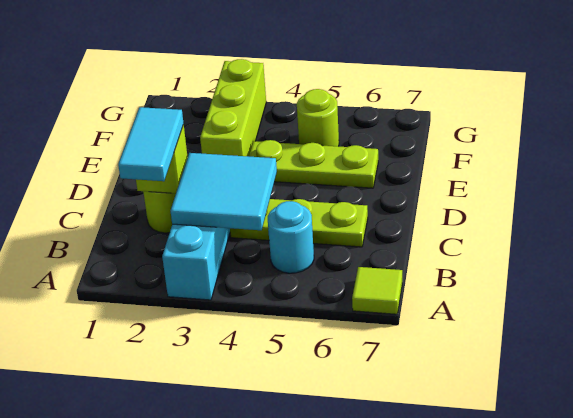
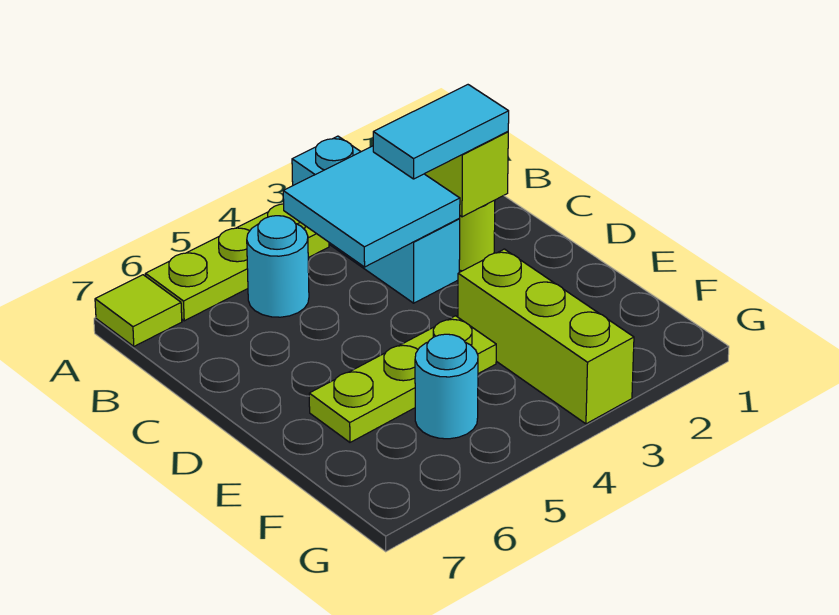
cyan tile B2:C2 level 3 -> cyan tile C2:C3 level 3
lime plate C4:C6 level 1 -> lime plate A4:A6 level 1
lime round brick F5 level 1 -> cyan round brick F5 level 1

